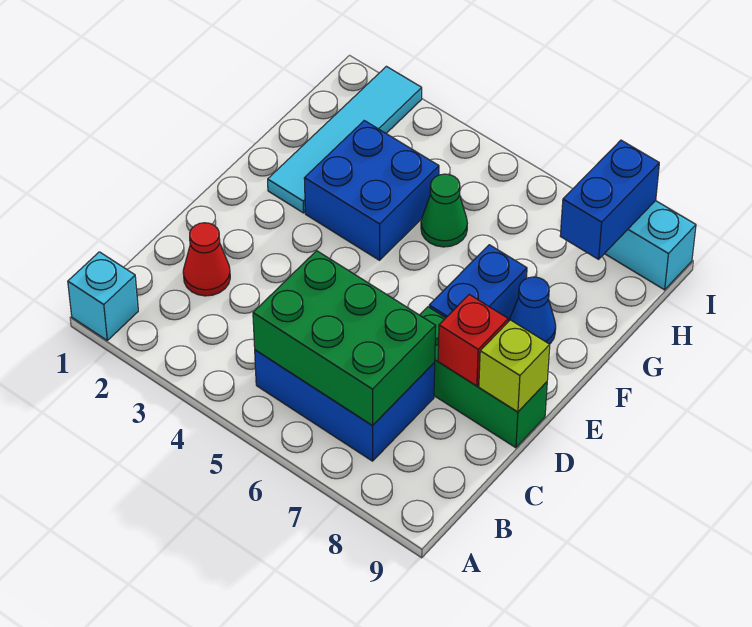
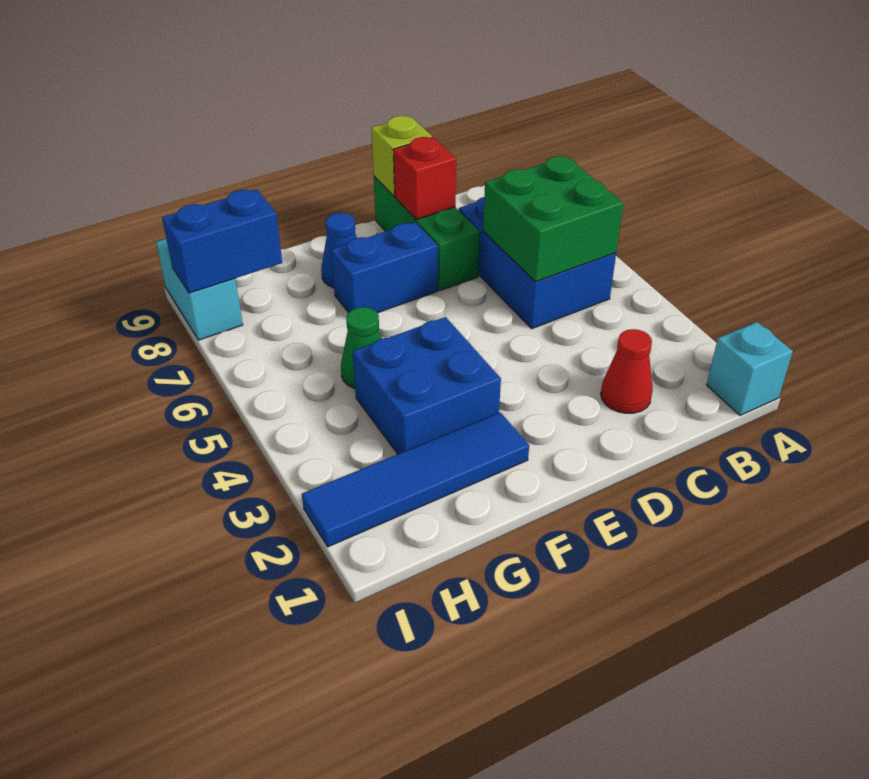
green brick B5:C7 level 2 -> green brick B5:C6 level 2
cyan tile F2:I2 level 1 -> blue tile F2:I2 level 1

